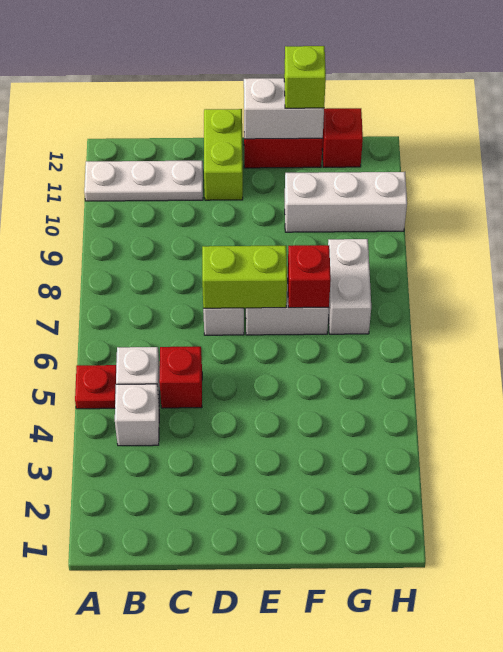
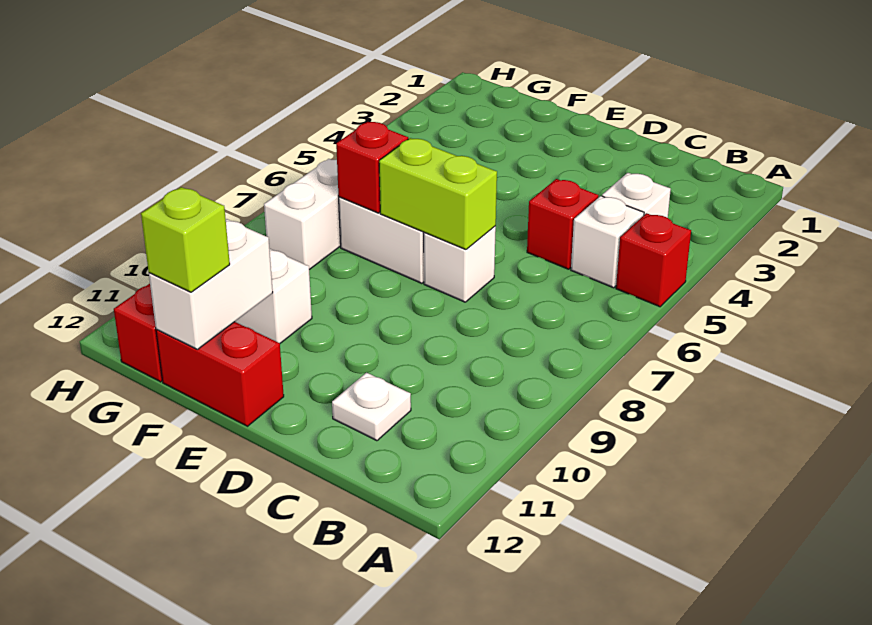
red plate A5 level 1 -> red brick A5 level 1
white plate A11:C11 level 1 -> white plate C11 level 1
lime brick D11:D12 level 1 -> none
white brick E12:F12 level 2 -> white brick F11:F12 level 2

